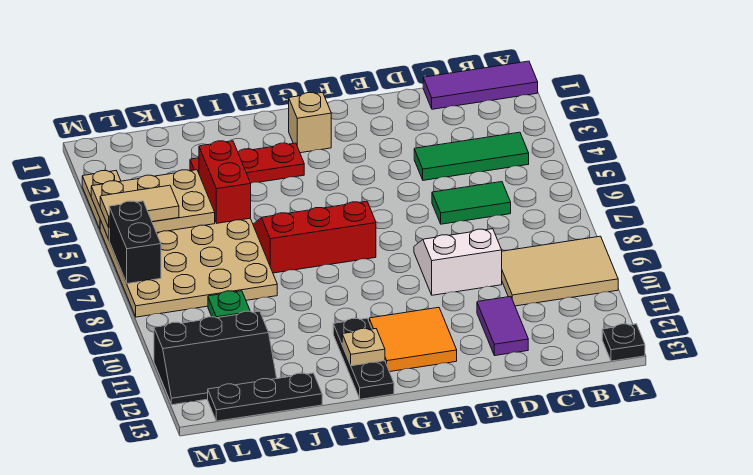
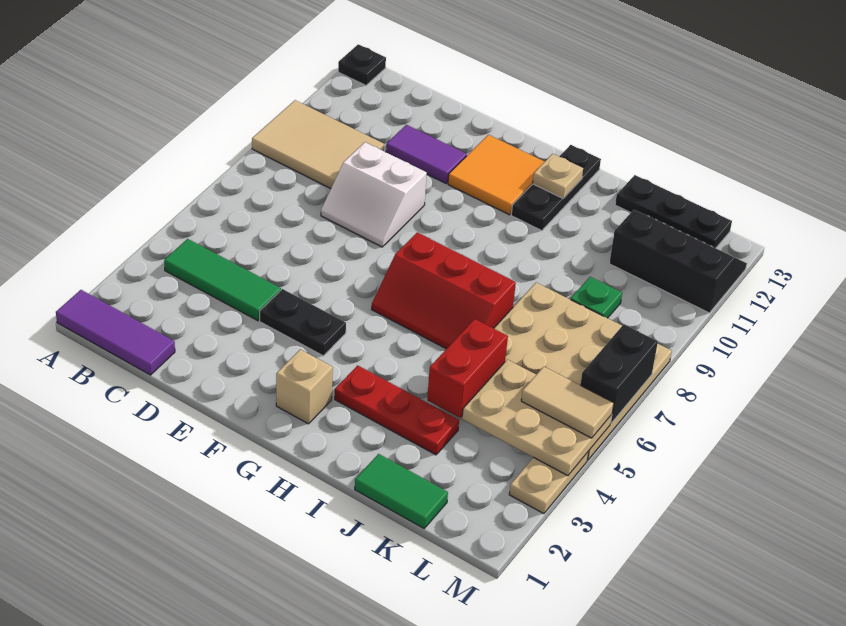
green tile C6:D6 level 1 -> green tile J1:K1 level 1
purple tile D11:D12 level 1 -> purple tile D11:E11 level 1
none -> black plate E4:F4 level 1

